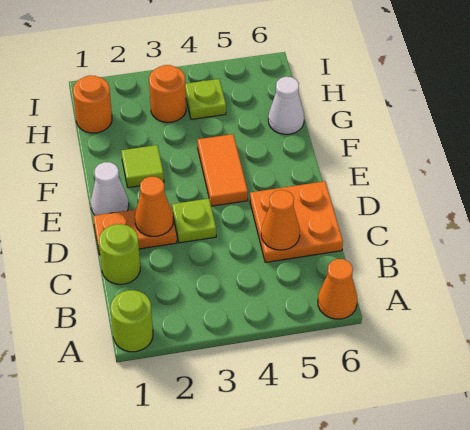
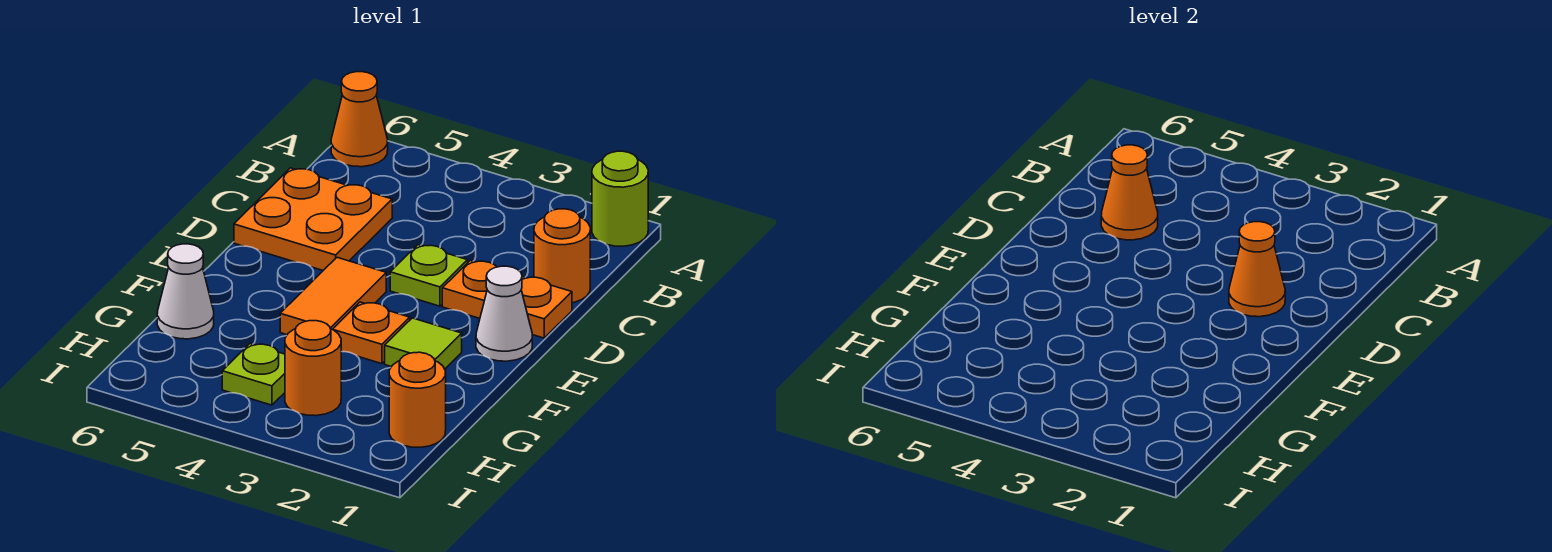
lime round brick C1 level 1 -> orange round brick C1 level 1
none -> orange plate F3 level 1

